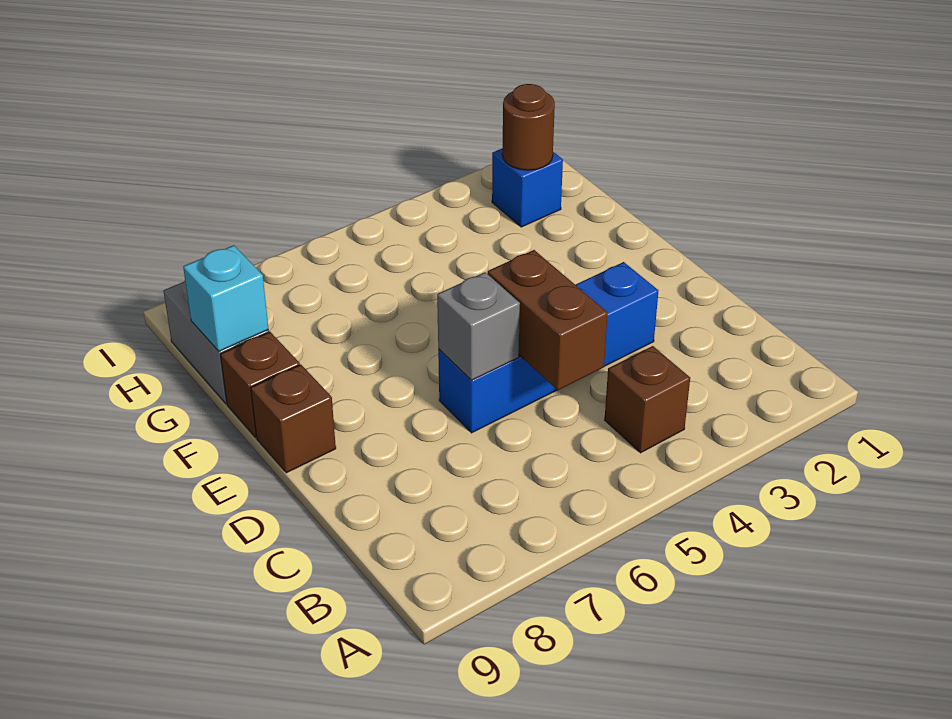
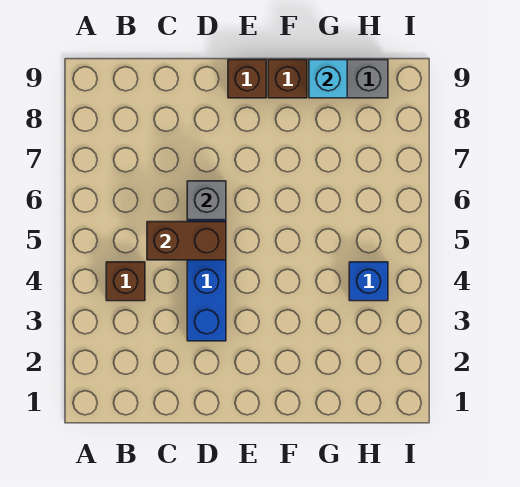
blue brick H2 level 1 -> blue brick H4 level 1
brown round brick H2 level 2 -> none

